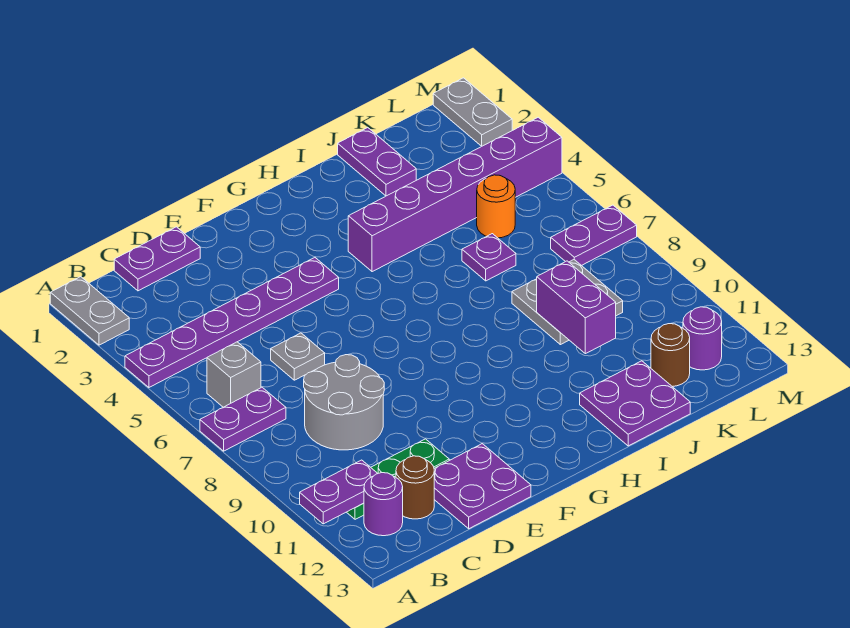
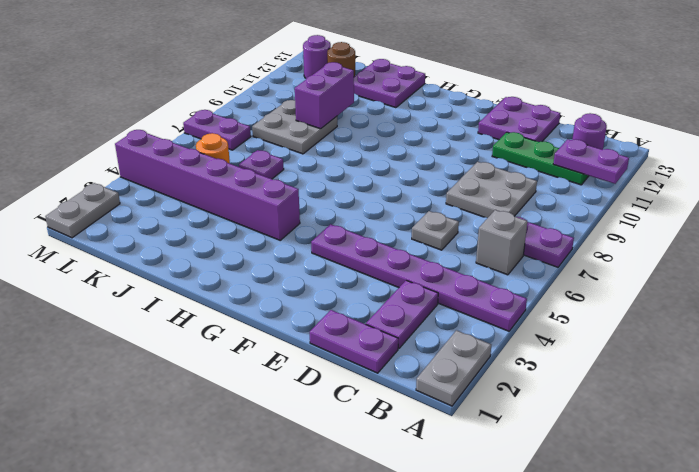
grey round brick C8:D9 level 1 -> grey plate C8:D9 level 1
brown round brick C12 level 1 -> none
purple plate J1:J2 level 1 -> purple plate C2:C3 level 1

